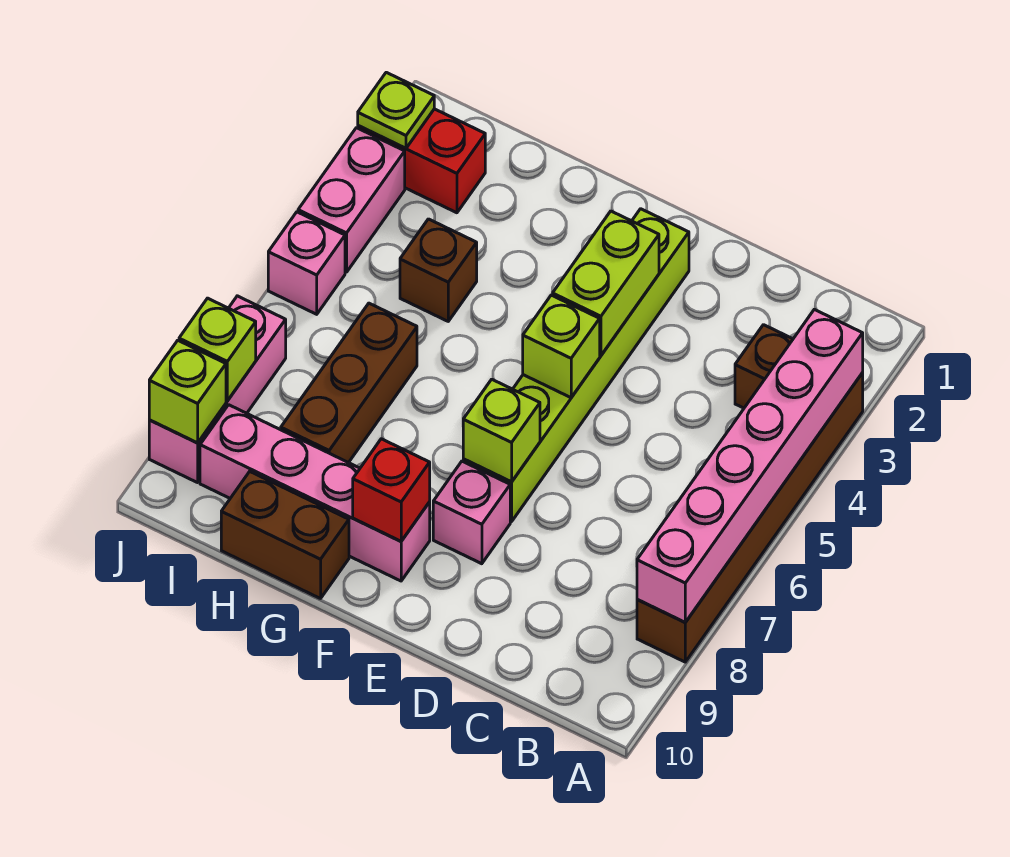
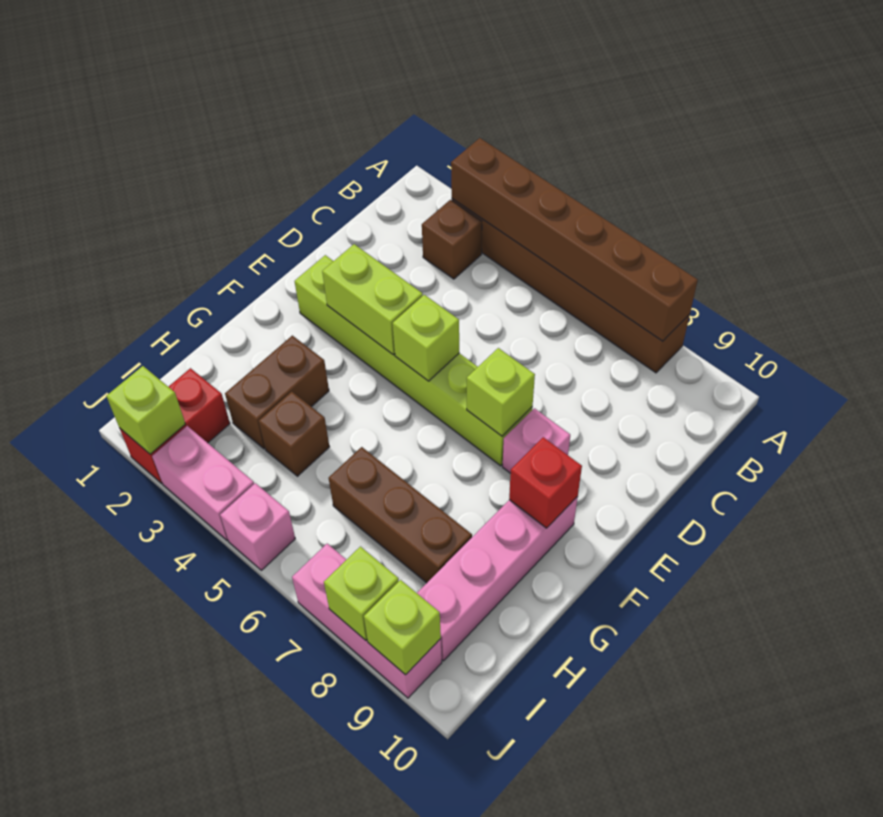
pink brick A3:A8 level 2 -> brown brick A3:A8 level 2
brown brick G10:H10 level 1 -> brown brick G3:H3 level 1
lime plate J2 level 2 -> lime brick J2 level 2

